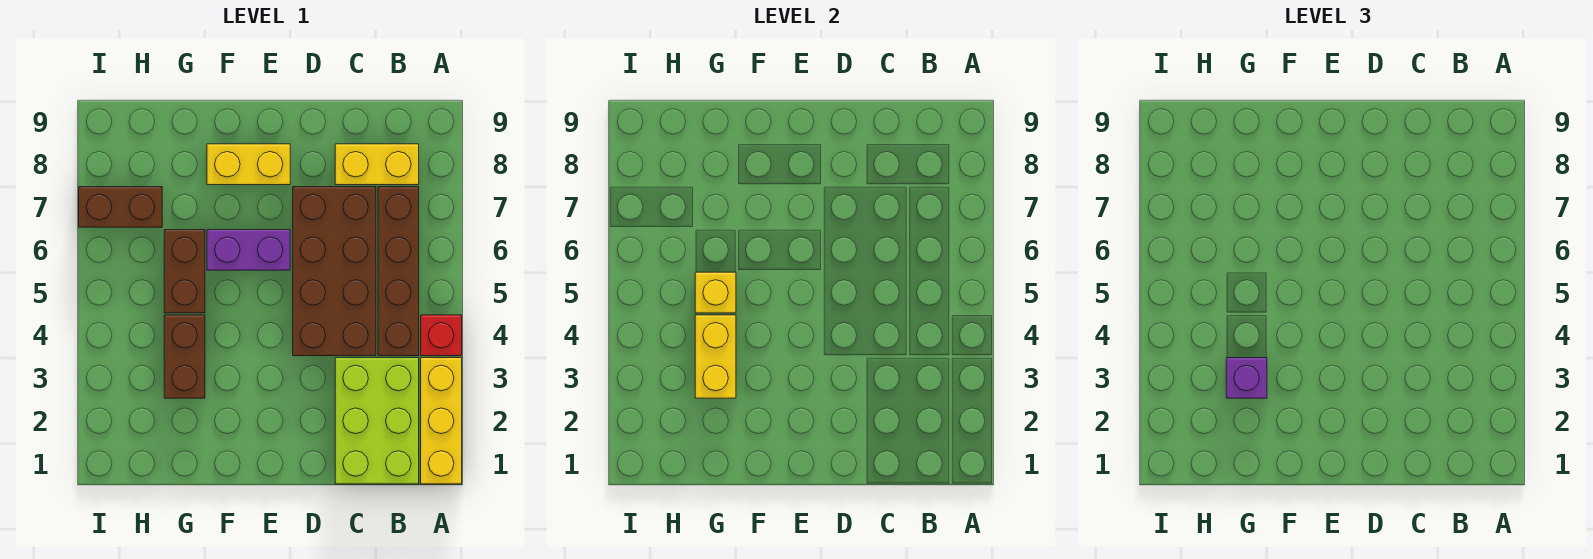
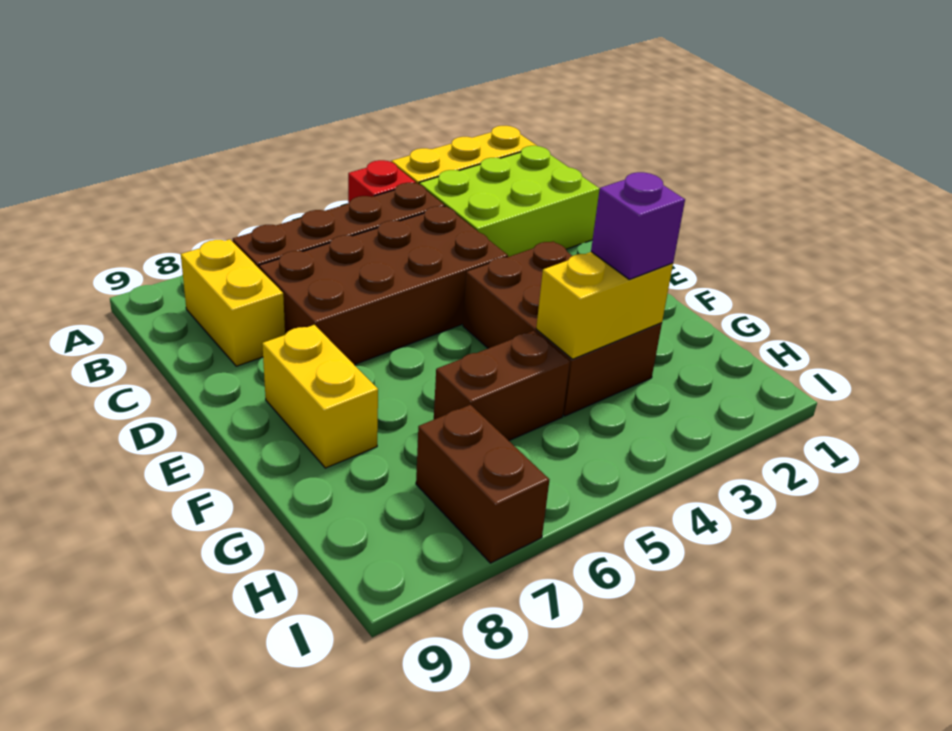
purple brick E6:F6 level 1 -> none
brown brick G3:G4 level 1 -> brown brick E3:G4 level 1
yellow brick G5 level 2 -> none

